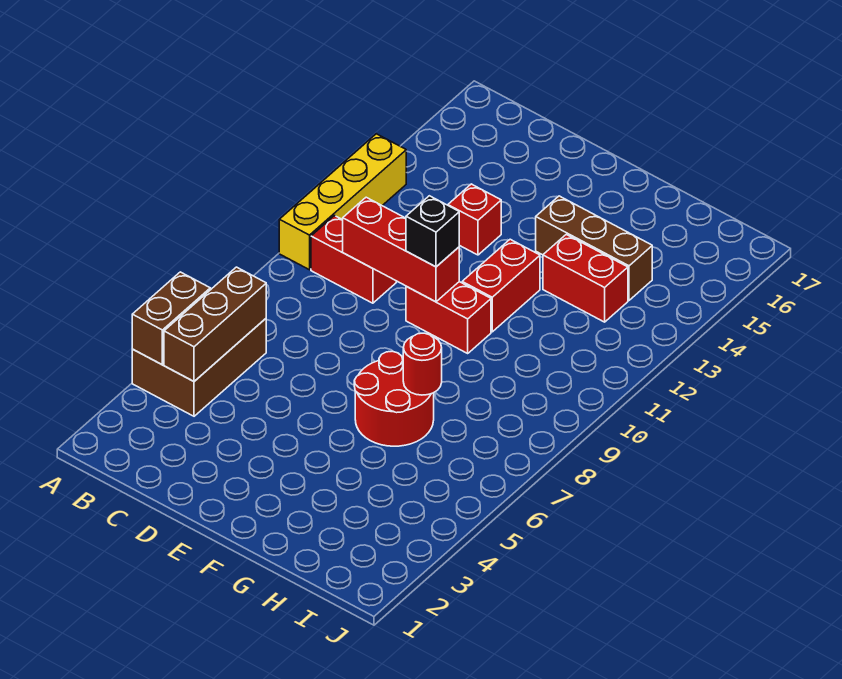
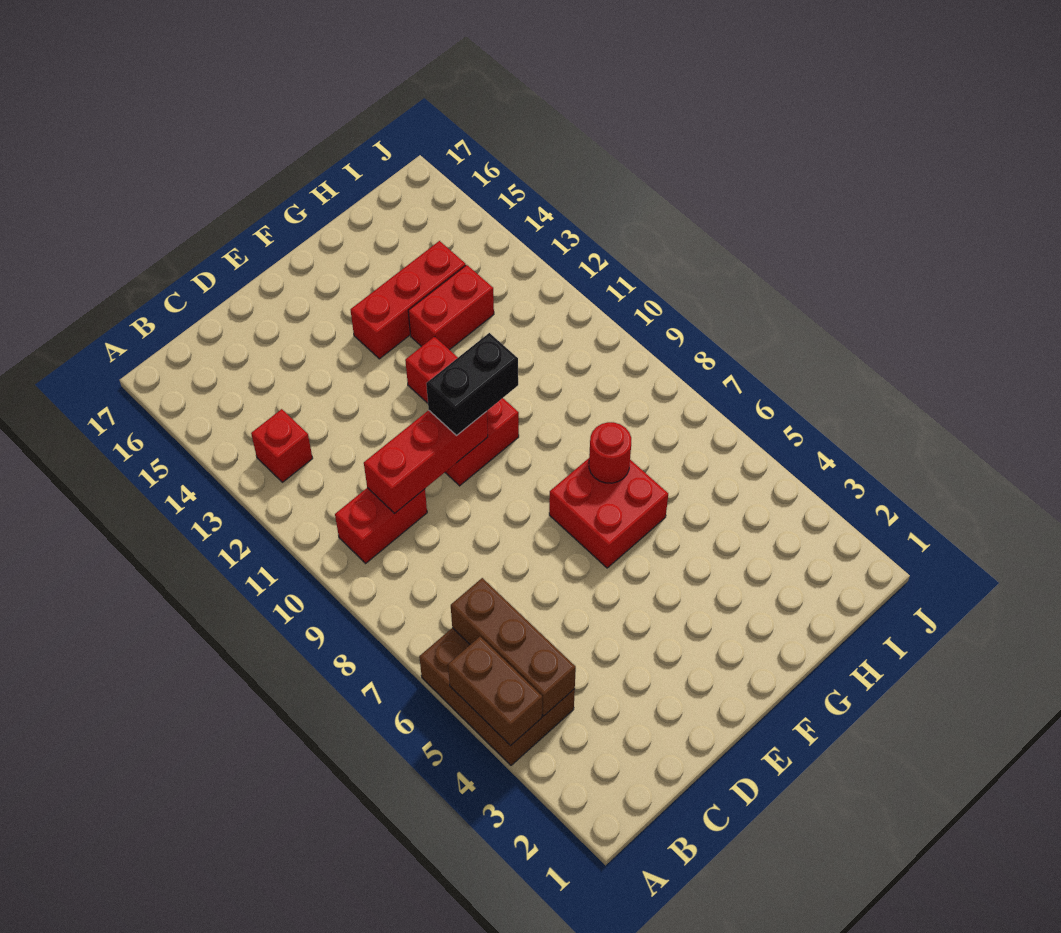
yellow brick A10:A13 level 1 -> none
red brick D13 level 1 -> red brick B13 level 1
black brick E10 level 3 -> black brick E10:F10 level 3
red round brick F6:G7 level 1 -> red brick F6:G7 level 1
brown brick F14:H14 level 1 -> red brick F14:H14 level 1

